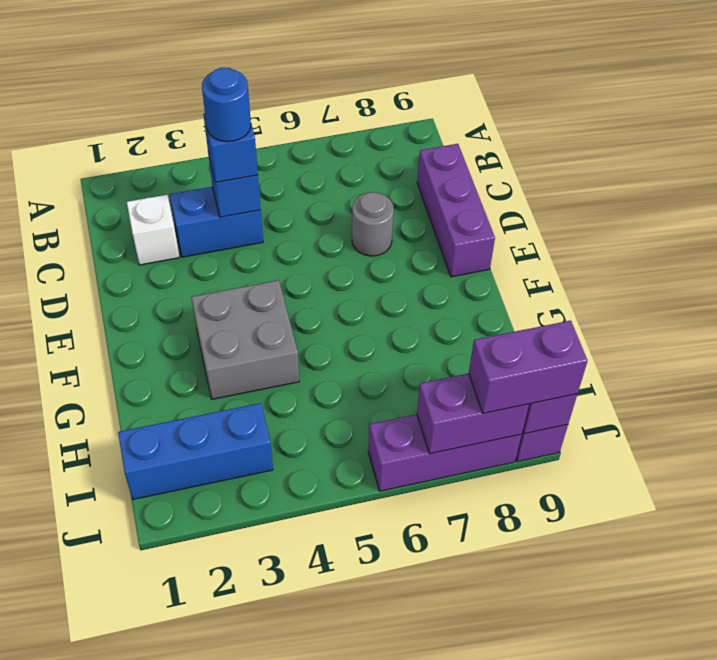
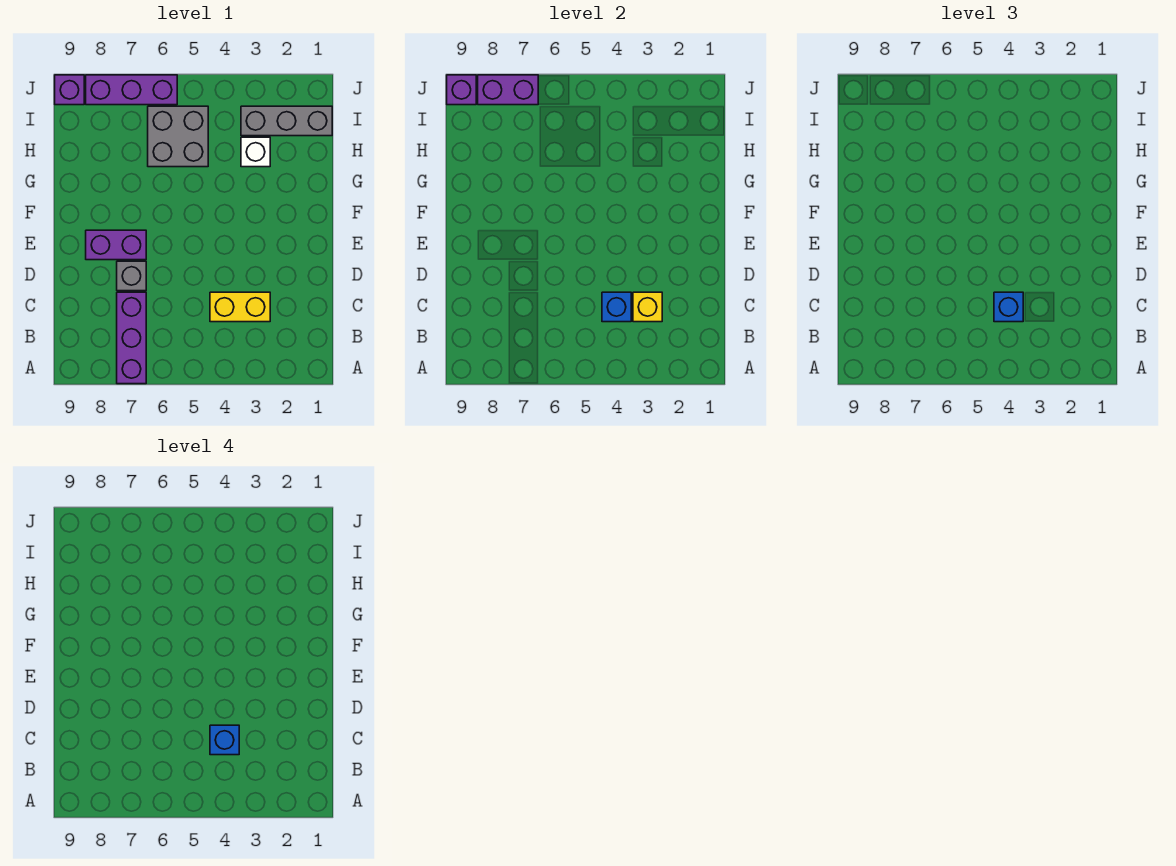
white brick C2 level 1 -> white brick H3 level 1
blue brick C3:C4 level 1 -> yellow brick C3:C4 level 1
none -> yellow brick C3 level 2
blue round brick C4 level 4 -> blue brick C4 level 4
purple brick C9:E9 level 1 -> purple brick A7:C7 level 1
grey round brick D7 level 1 -> grey brick D7 level 1
grey brick F3:G4 level 1 -> grey brick H5:I6 level 1
blue brick I1:I3 level 1 -> grey brick I1:I3 level 1
purple brick J8:J9 level 3 -> purple brick E7:E8 level 1

